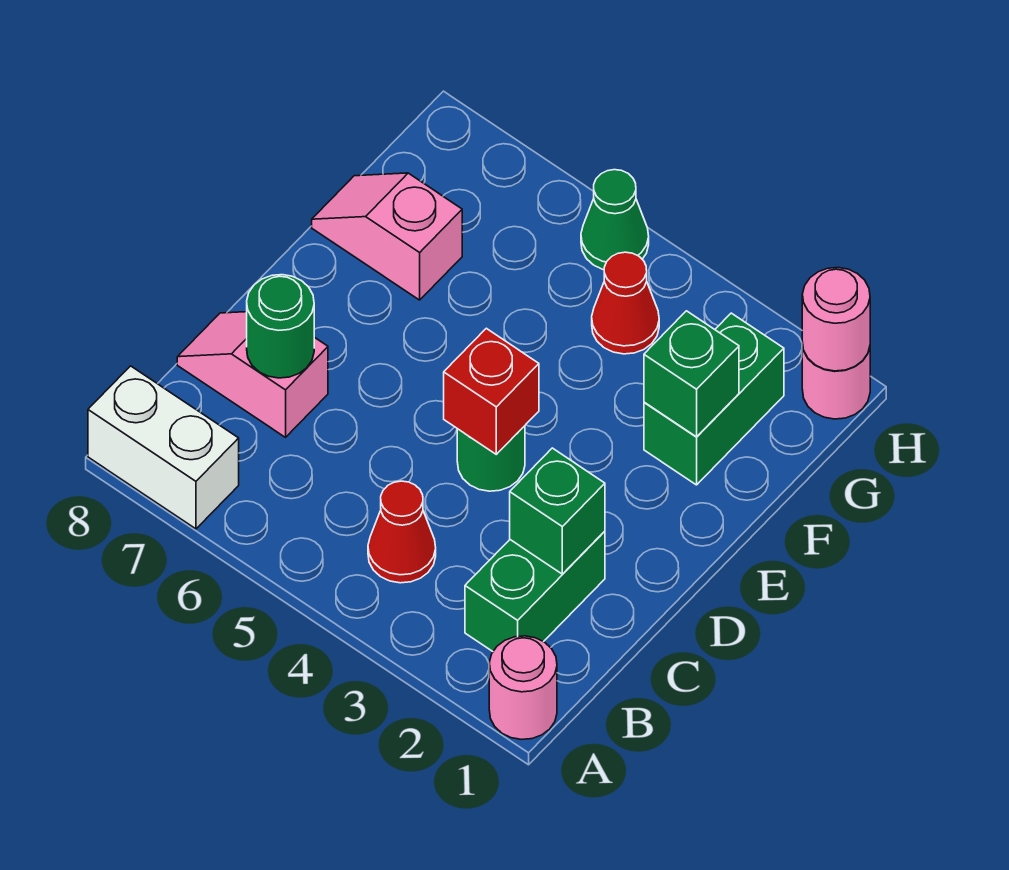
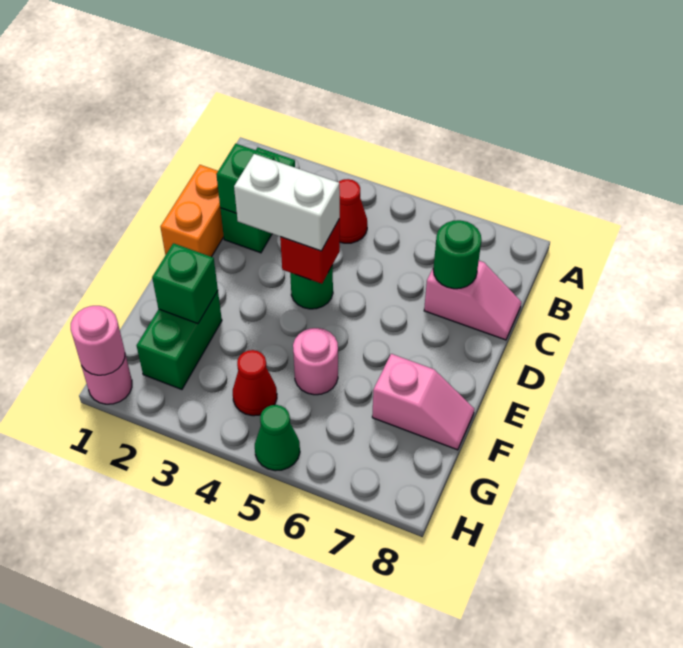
pink round brick A1 level 1 -> pink round brick F5 level 1
white brick A7:A8 level 1 -> white brick D3:D4 level 3
none -> orange brick C1:D1 level 1

